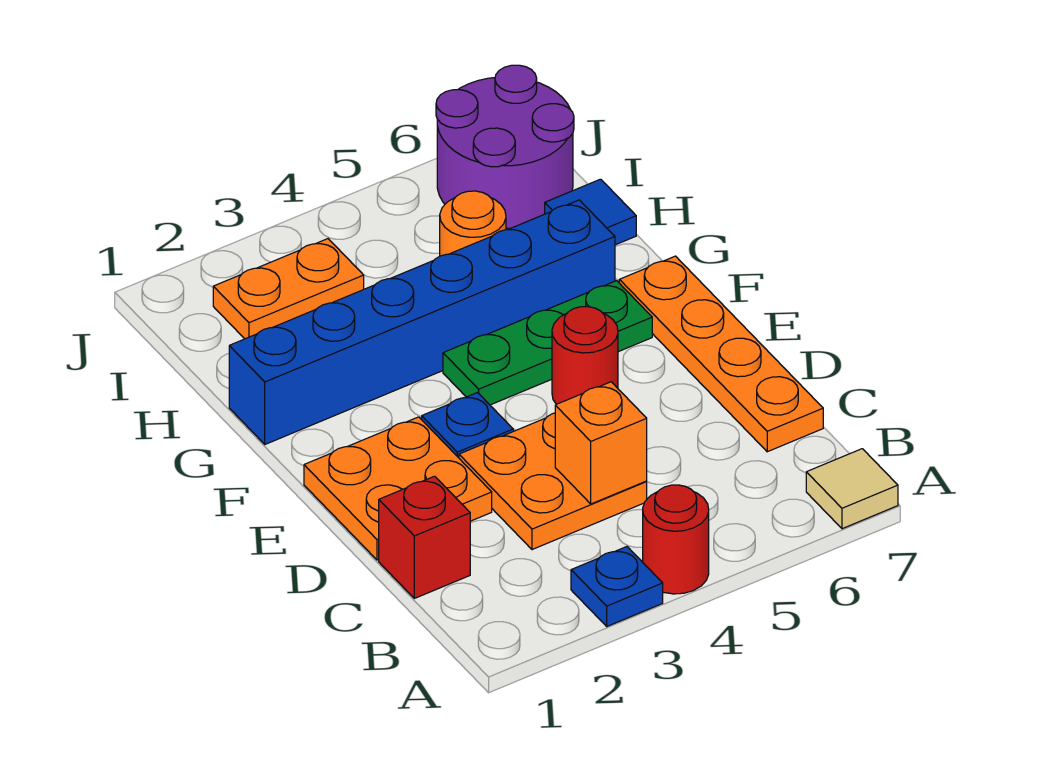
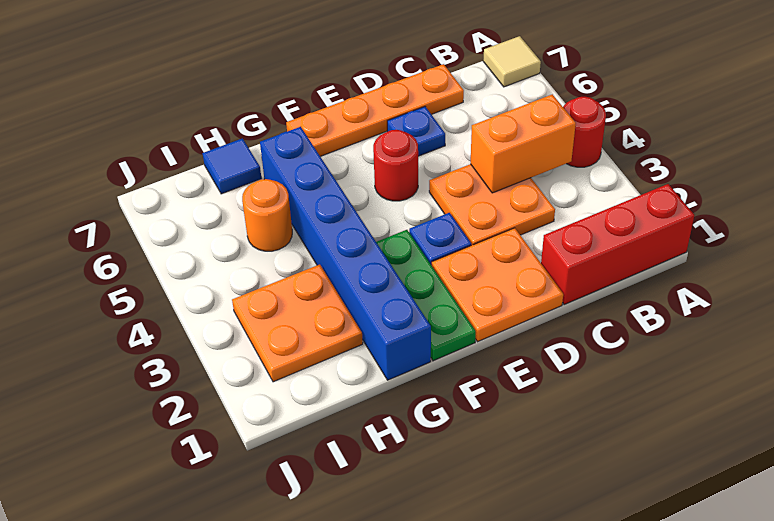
blue plate A3 level 1 -> blue plate D6 level 1
red brick C1 level 1 -> red brick A1:C1 level 1
orange brick C4 level 2 -> orange brick B4:C4 level 2
green plate F4:F6 level 1 -> green plate F1:F3 level 1
orange plate I2:I3 level 1 -> orange plate H2:I3 level 1
purple round brick I6:J7 level 1 -> none

